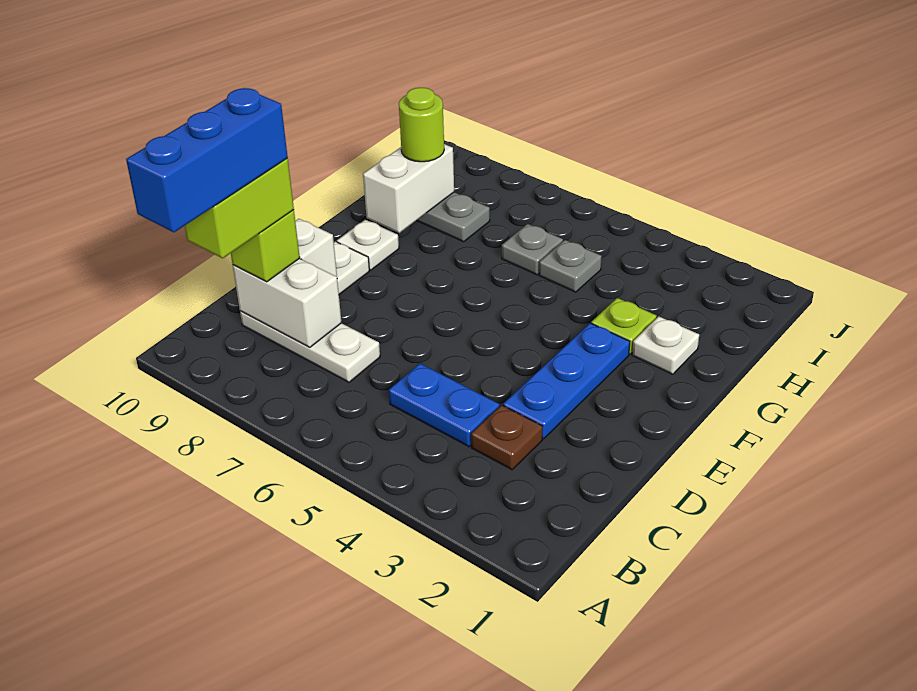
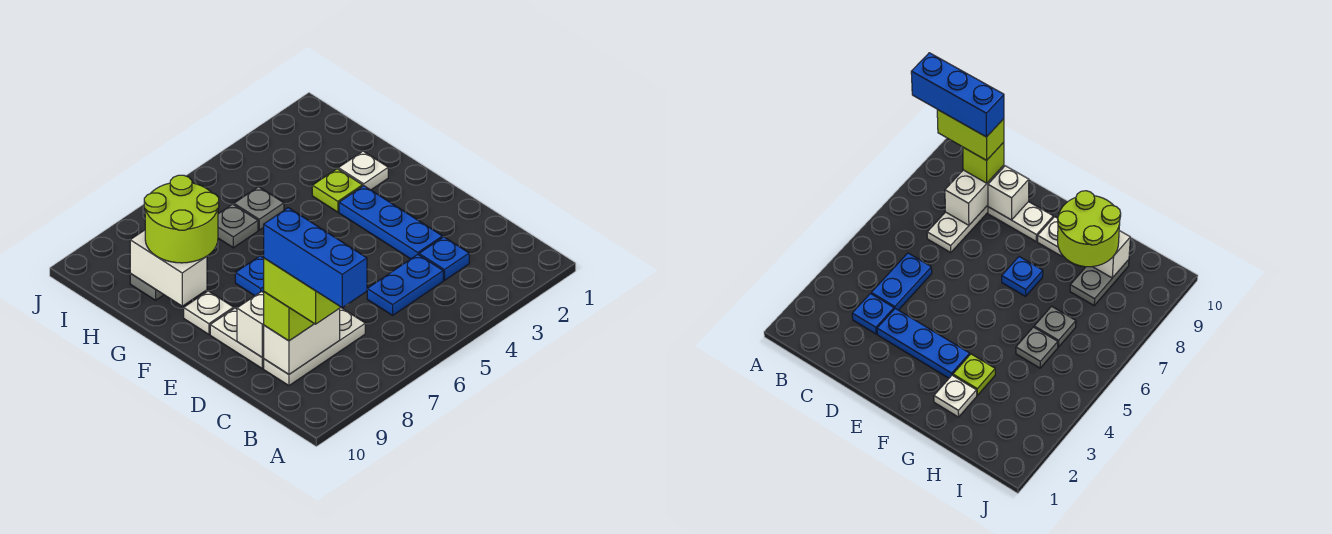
brown plate C3 level 1 -> blue plate C3 level 1
none -> blue plate F7 level 1
lime round brick H9 level 3 -> lime round brick G8:H9 level 3

